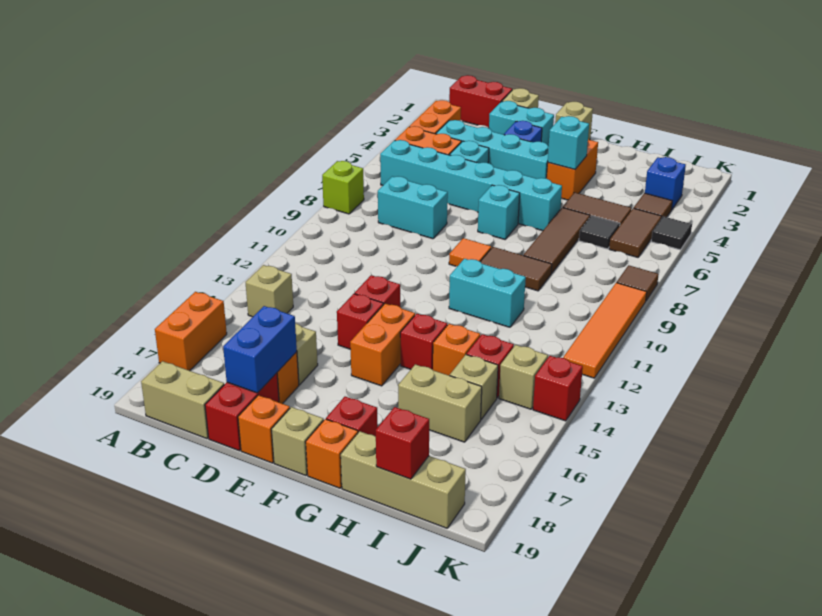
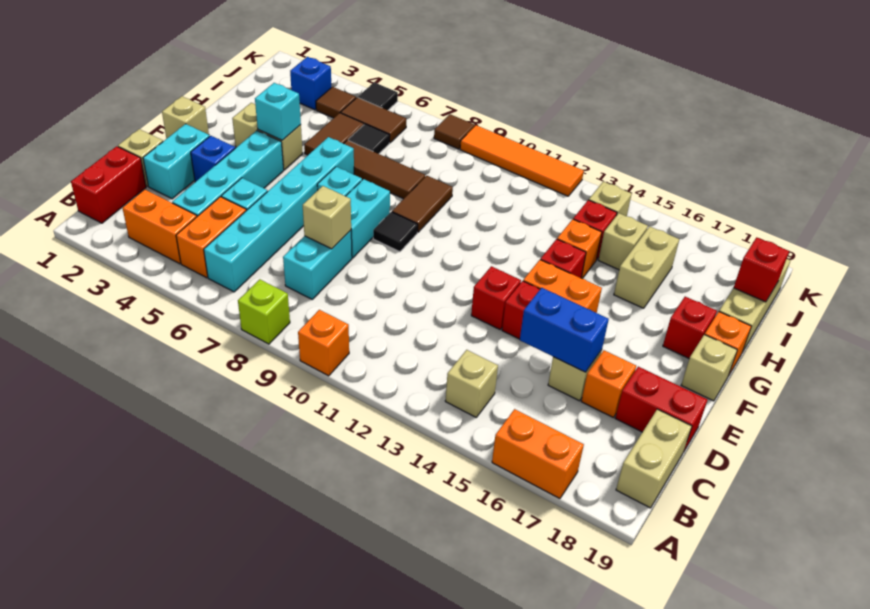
none -> tan brick D8 level 2
blue brick D17:D18 level 2 -> blue brick D15:D16 level 2
orange brick E19 level 1 -> orange brick A10 level 1
orange tile F9 level 1 -> black tile F9 level 1
orange brick G3:G4 level 1 -> tan brick G3:G4 level 1
cyan brick G11:H11 level 1 -> cyan brick E8:F8 level 1
red brick K14 level 1 -> none

